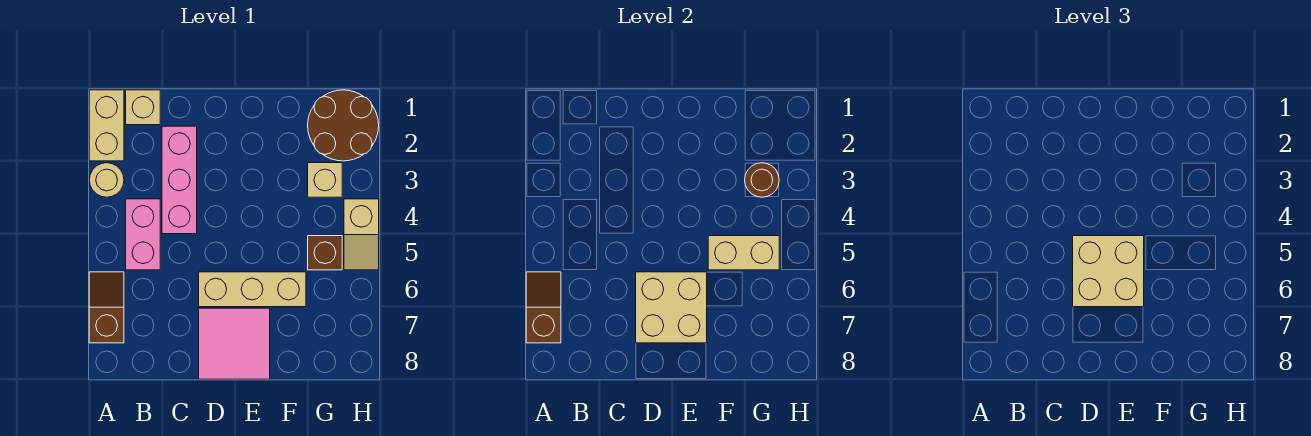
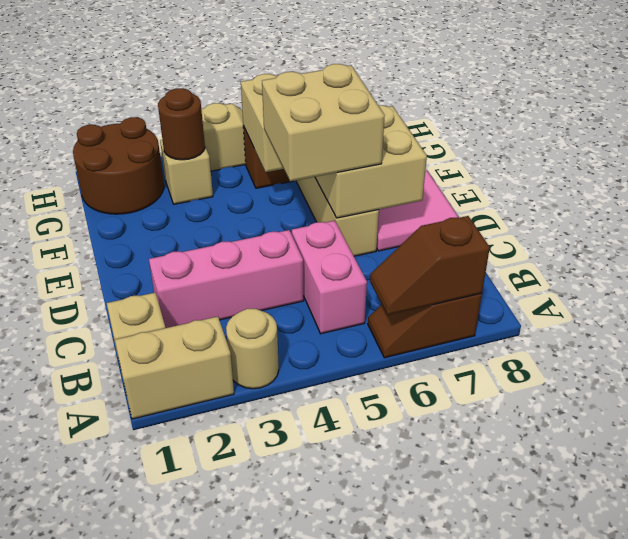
pink brick B4:B5 level 1 -> pink brick B5:C5 level 1

